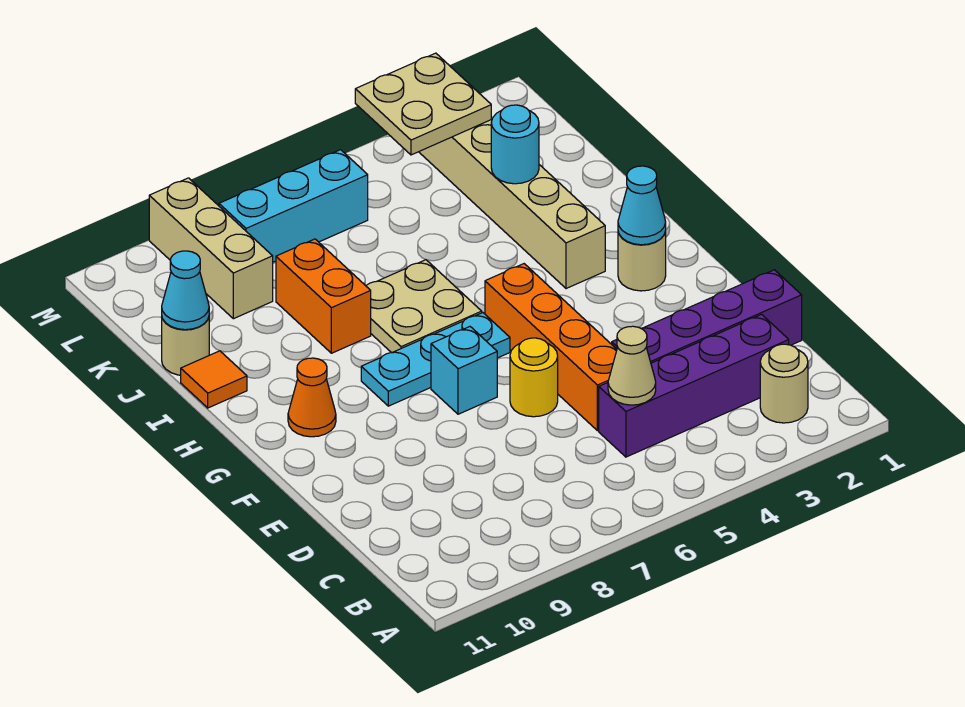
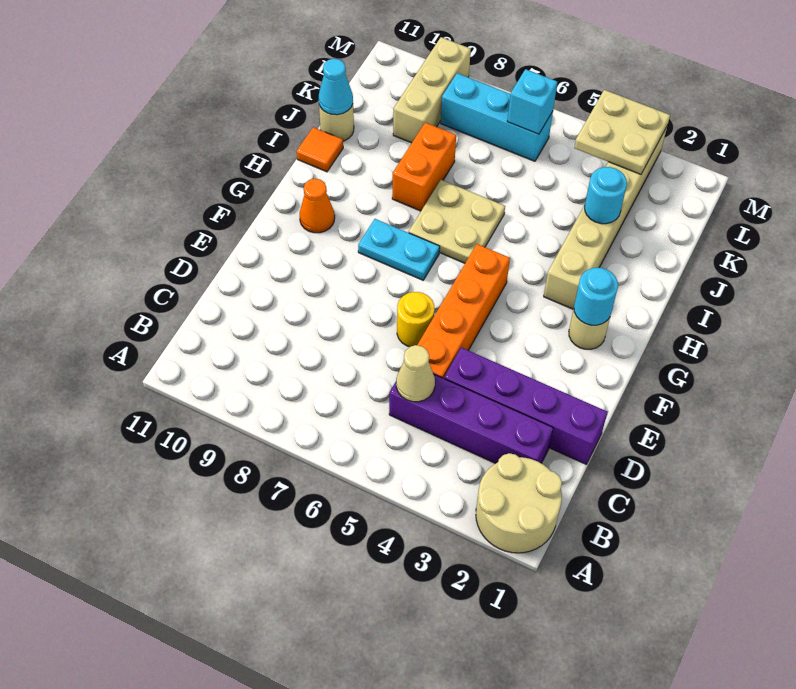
tan round brick B2 level 1 -> tan round brick A1:B2 level 1
cyan brick F7 level 1 -> cyan brick L6 level 2
cyan cone G2 level 2 -> cyan round brick G2 level 2
cyan plate G6:G8 level 1 -> cyan plate G7:G8 level 1

